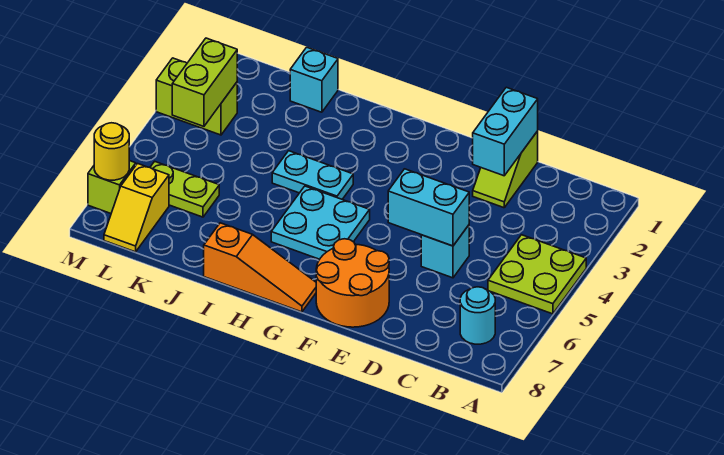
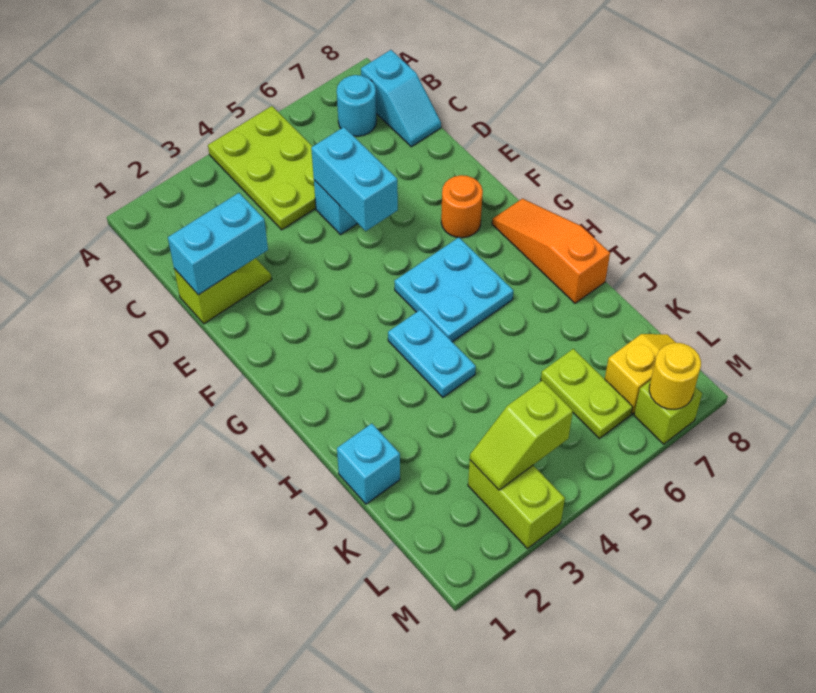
lime plate A4:B5 level 1 -> lime plate A4:C5 level 1
none -> cyan slope B8:C8 level 1 top B
orange round brick E7:F8 level 1 -> orange round brick F7 level 1
lime brick L3:L4 level 2 -> lime slope L3:L4 level 2 top 4

